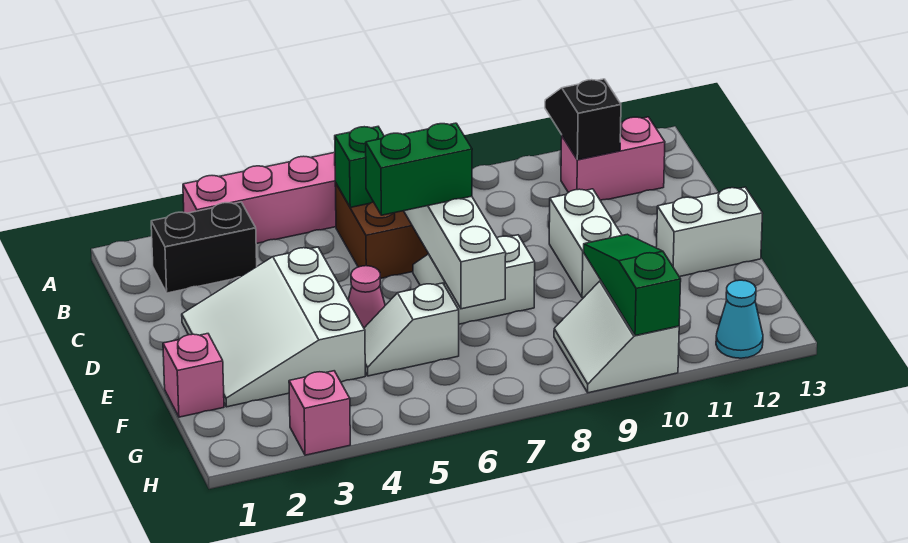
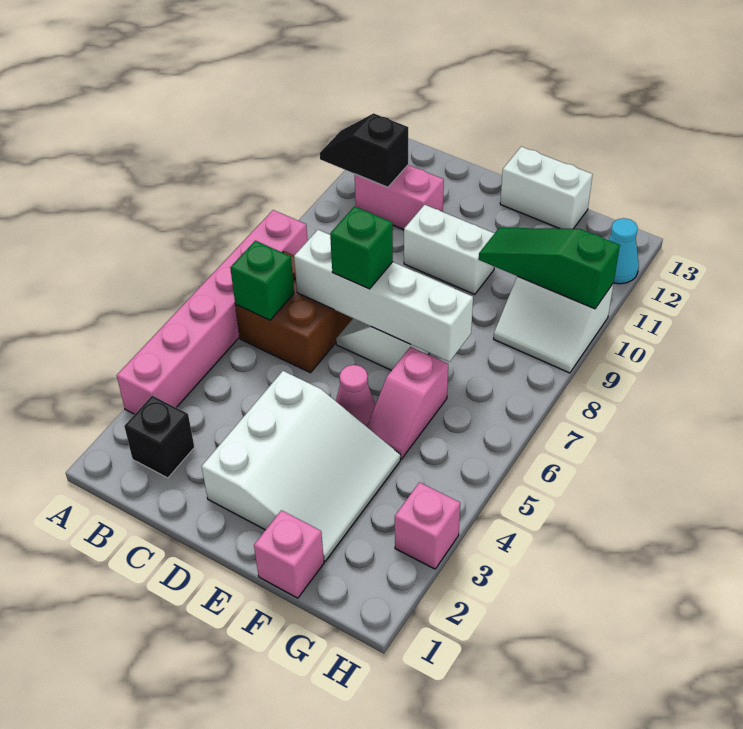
black brick B2:B3 level 1 -> black brick B2 level 1
pink brick B11:B12 level 1 -> pink brick B11:C11 level 1
white slope D2:F4 level 1 top 4 -> white slope D2:F4 level 1 top D
green brick D6:D7 level 3 -> green brick D7 level 3
white brick E12:E13 level 1 -> white brick E13:F13 level 1
white slope F5:F6 level 1 top 6 -> pink slope F5:F6 level 1 top 6

